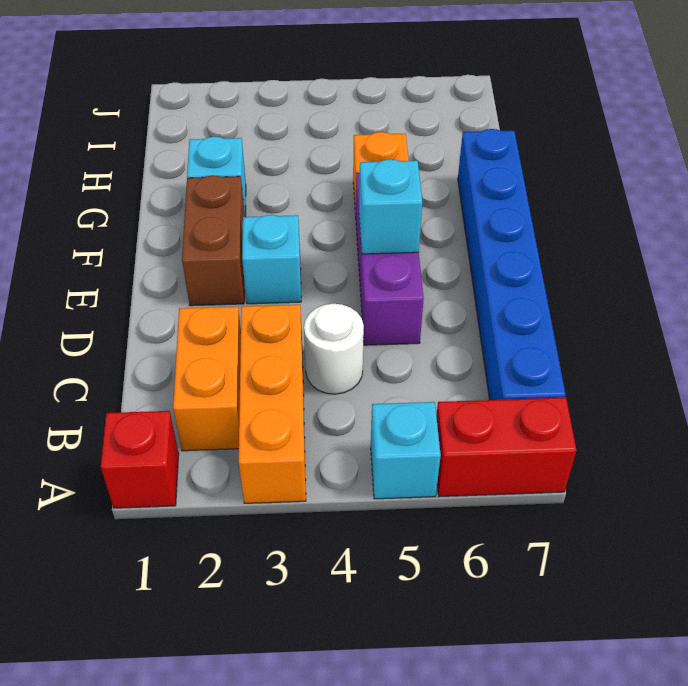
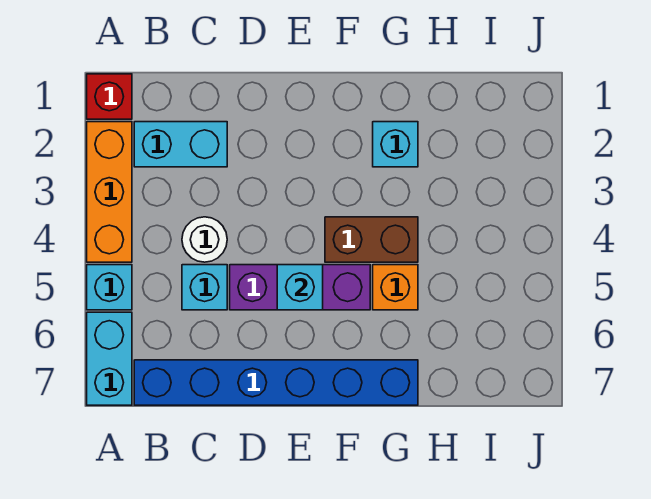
orange brick A3:C3 level 1 -> orange brick A2:A4 level 1
red brick A6:A7 level 1 -> cyan brick A6:A7 level 1
orange brick B2:C2 level 1 -> cyan brick B2:C2 level 1
brown brick E2:F2 level 1 -> brown brick F4:G4 level 1
cyan brick E3 level 1 -> cyan brick C5 level 1

